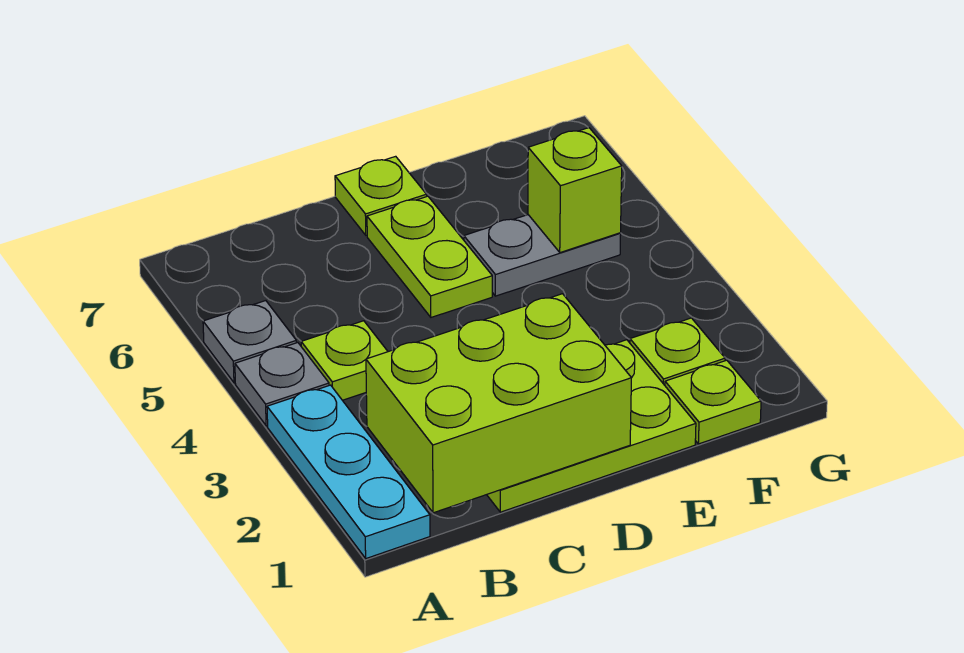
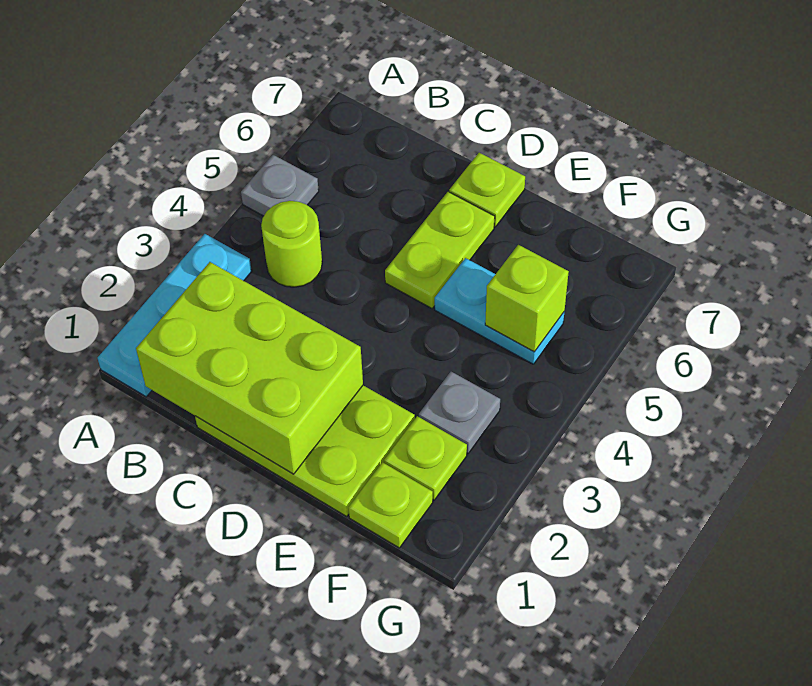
grey plate A4 level 1 -> grey plate F3 level 1
lime plate B4 level 1 -> lime round brick B4 level 1
grey plate E5:F5 level 1 -> cyan plate E5:F5 level 1

